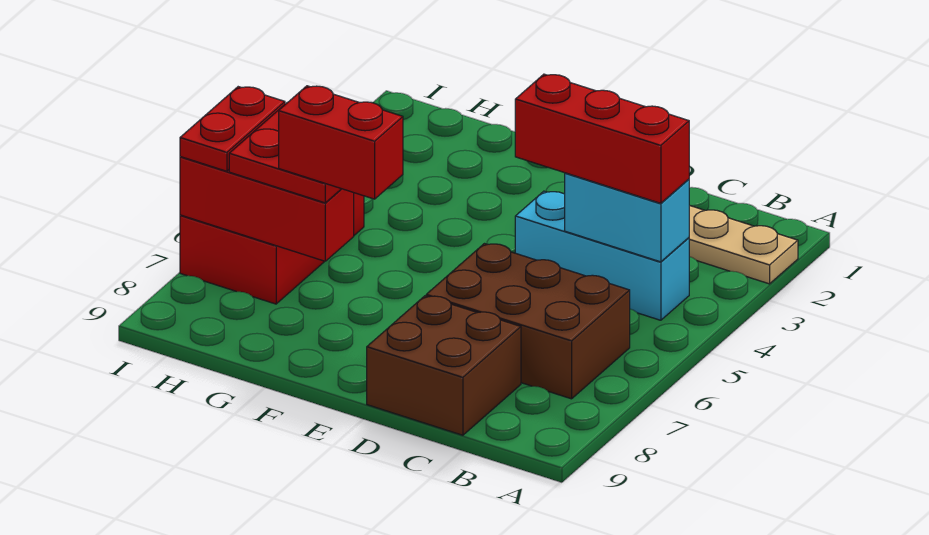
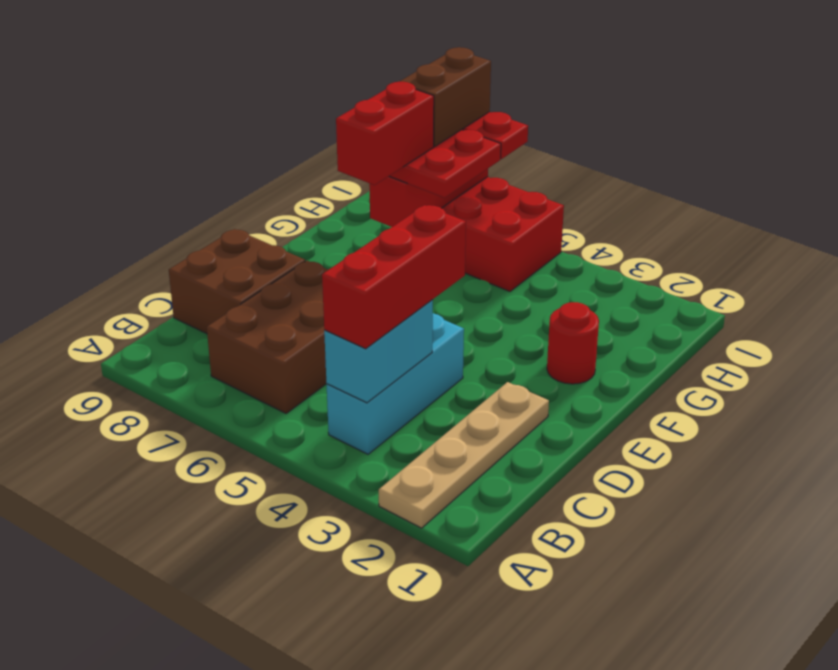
none -> red round brick F2 level 1
none -> brown brick H7:I7 level 4

